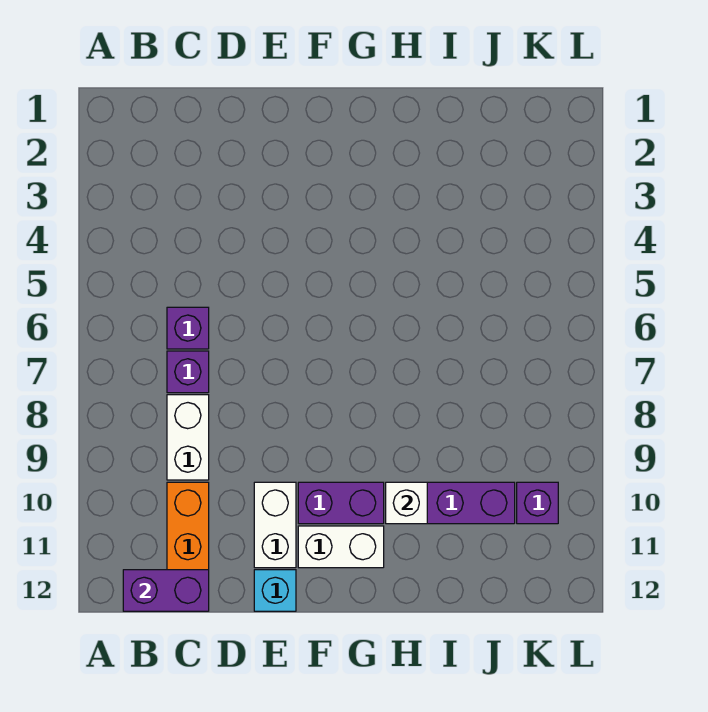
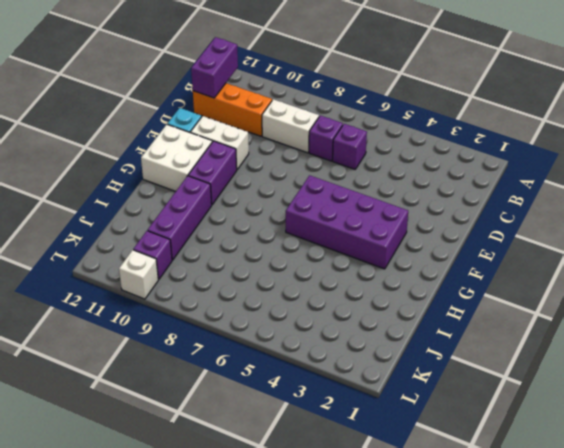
none -> purple brick F3:G6 level 1
white brick F11:G11 level 1 -> white brick F11:G12 level 1
white brick H10 level 2 -> white brick L10 level 1

